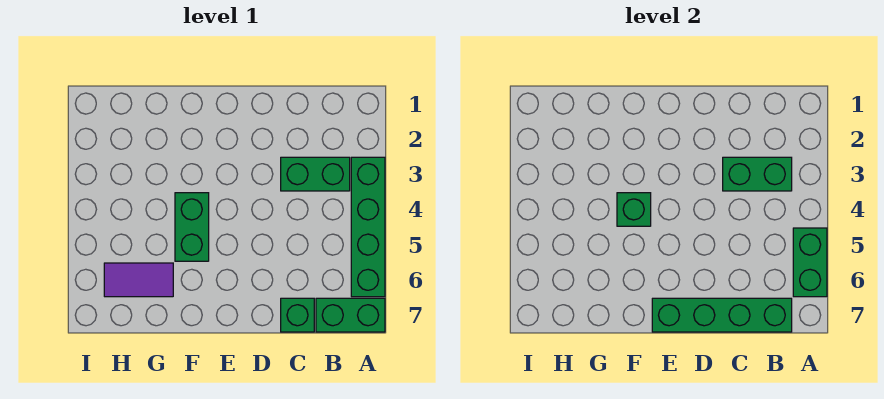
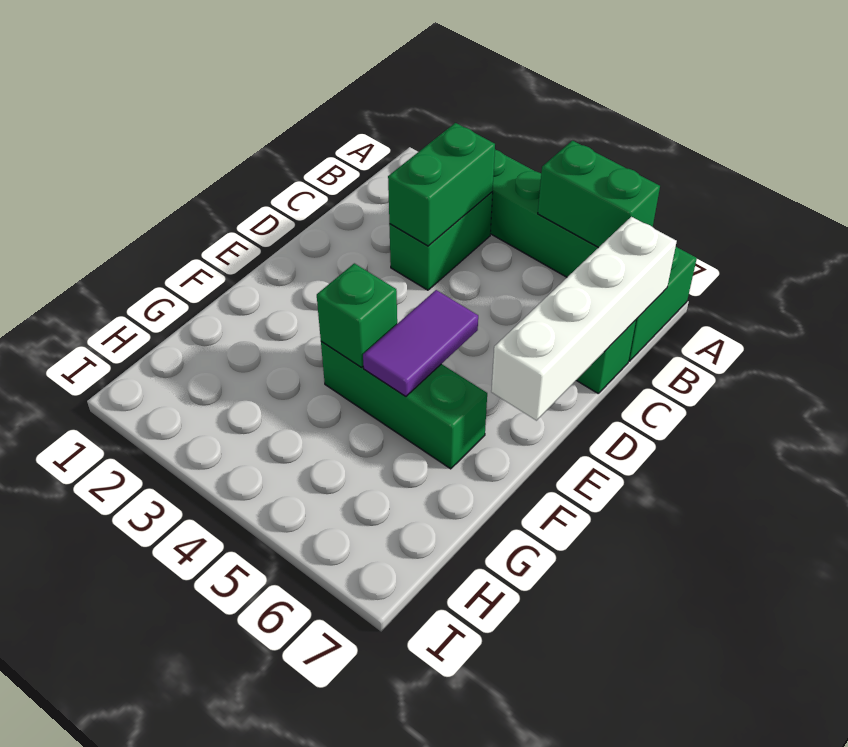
green brick B7:E7 level 2 -> white brick B7:E7 level 2
green brick F4:F5 level 1 -> green brick F4:F6 level 1
purple tile G6:H6 level 1 -> purple tile E5:F5 level 2

